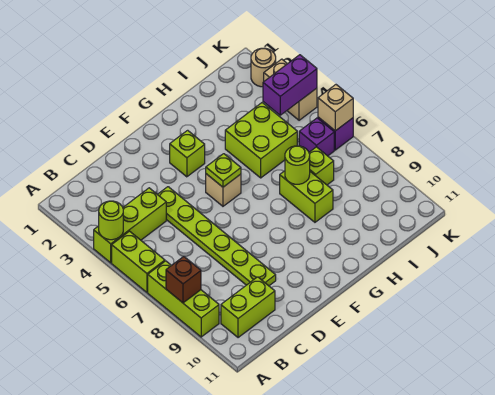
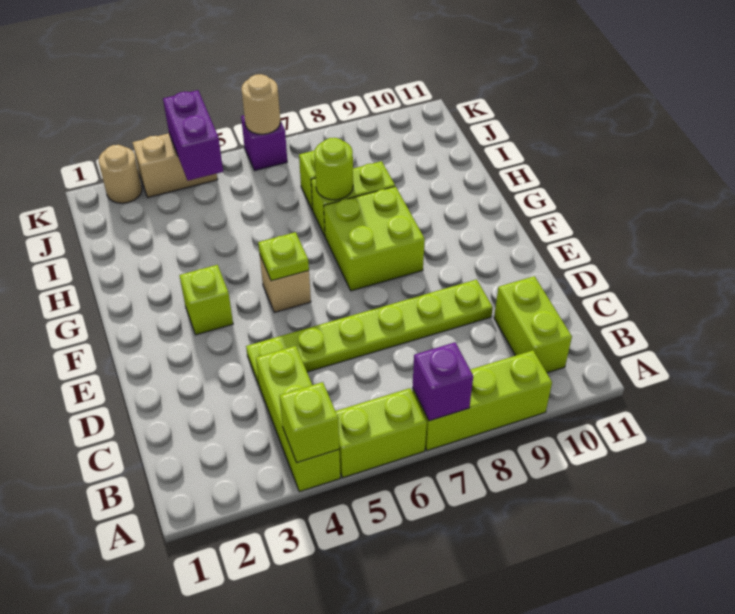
lime round brick A4 level 2 -> lime brick A4 level 2
brown brick A8 level 2 -> none
lime brick H4:I5 level 1 -> lime brick F7:G8 level 1
purple brick J6 level 1 -> purple brick A7 level 2
tan brick K6 level 2 -> tan round brick K6 level 2

